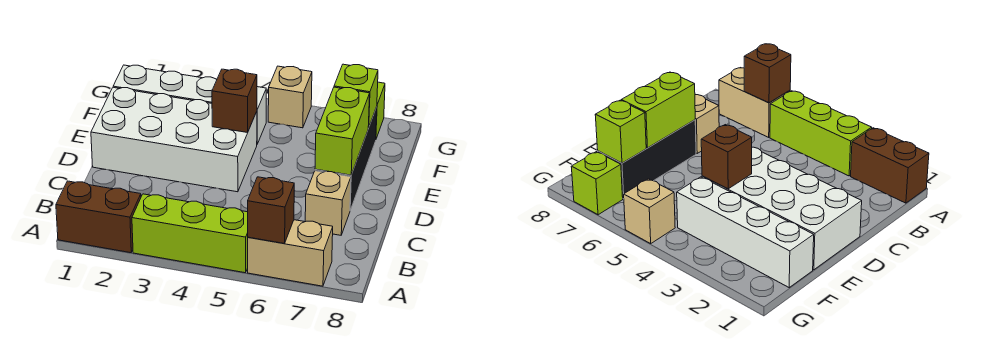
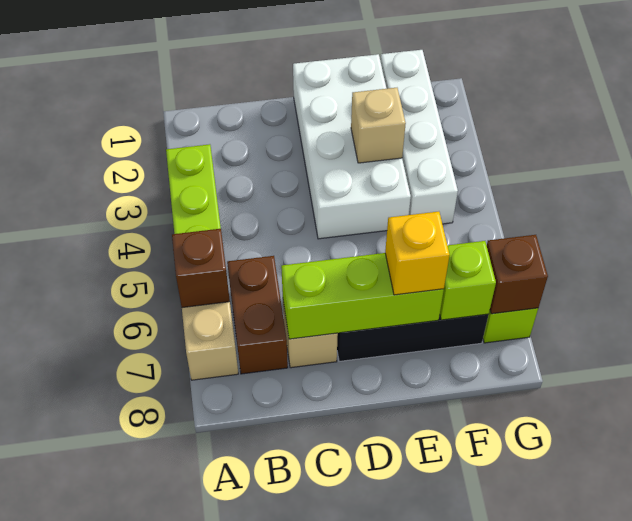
brown brick A1:A2 level 1 -> brown brick B6:B7 level 1
lime brick D7:E7 level 2 -> lime brick C7:E7 level 2
brown brick E4 level 2 -> brown brick G7 level 2
none -> yellow brick E7 level 3
tan brick G5 level 1 -> tan brick E3 level 2

